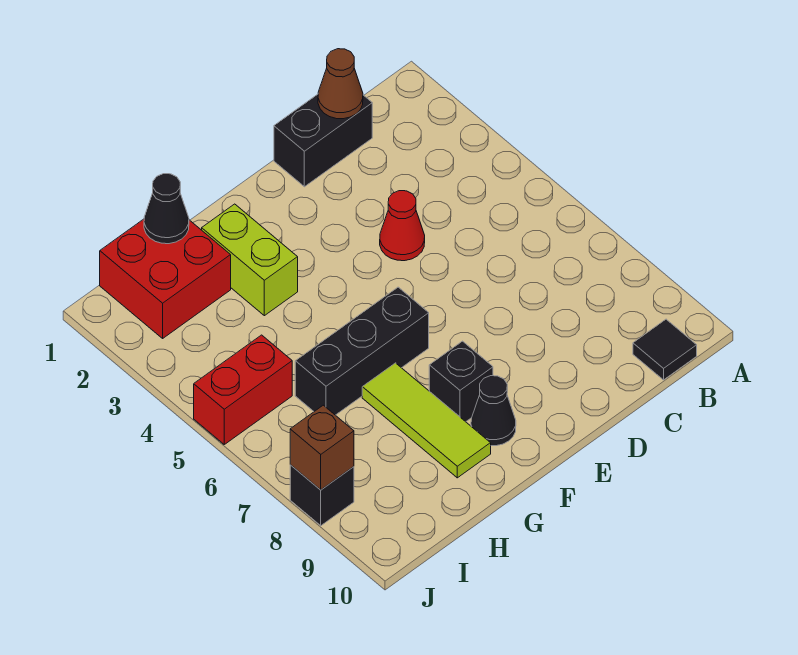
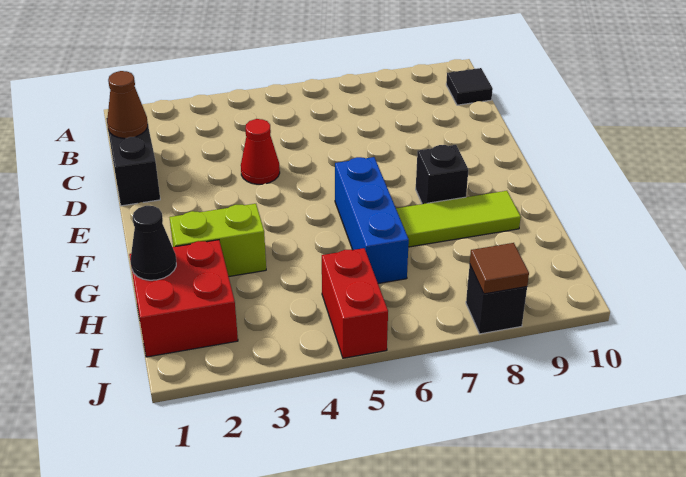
black brick F6:H6 level 1 -> blue brick F6:H6 level 1
black cone F9 level 1 -> none
brown brick J8 level 2 -> brown tile J8 level 2

